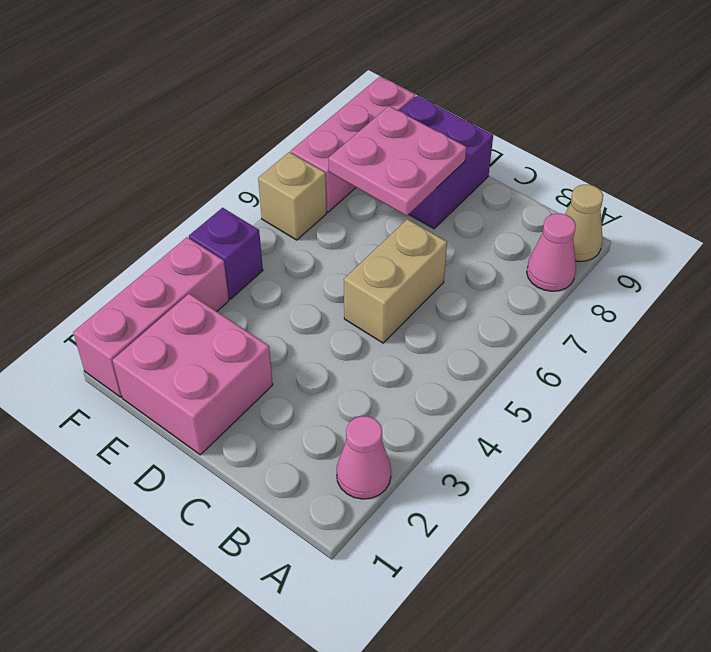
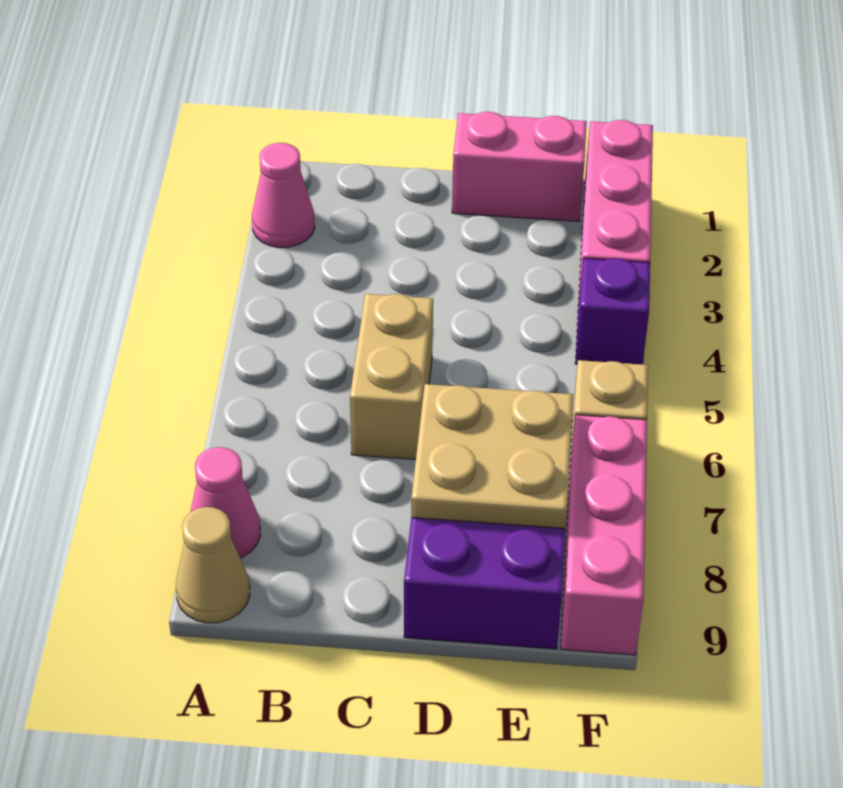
pink brick D1:E2 level 1 -> pink brick D1:E1 level 1
pink plate D7:E8 level 2 -> tan plate D7:E8 level 2

